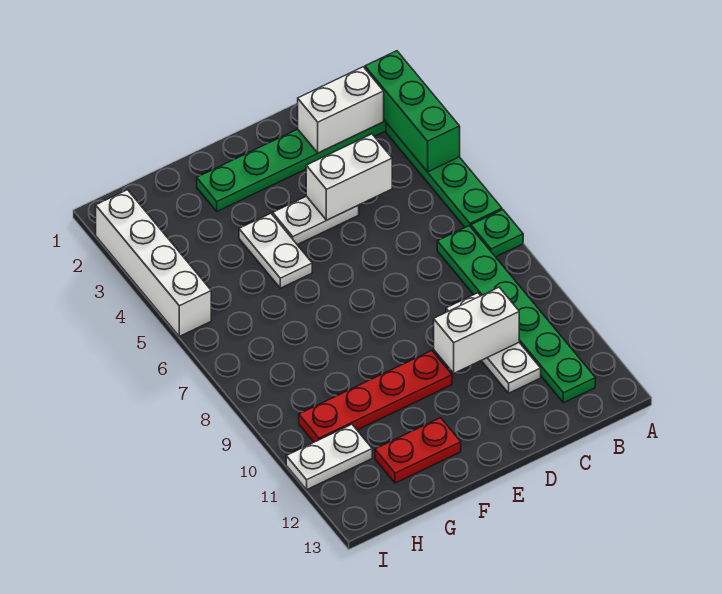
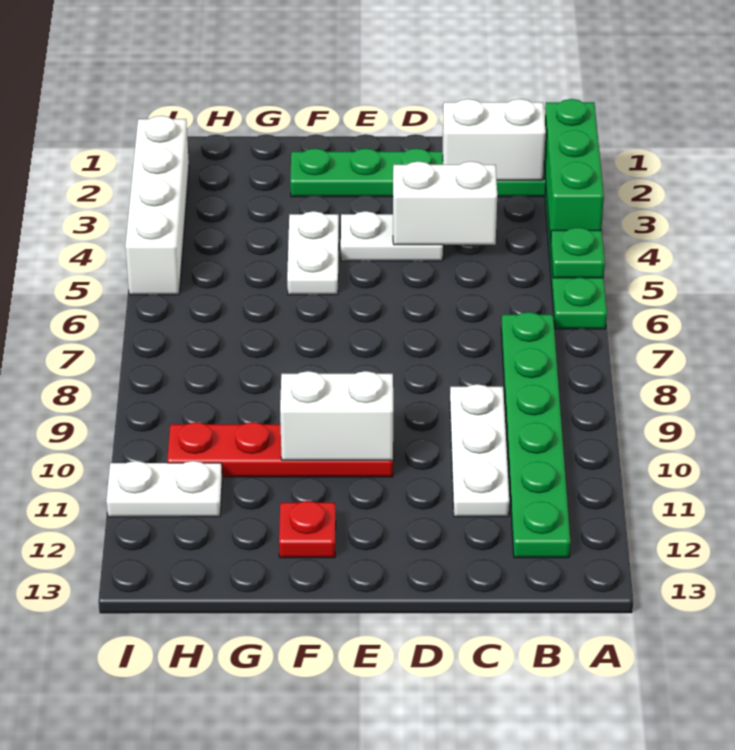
green plate A7 level 1 -> green plate A5 level 2
white brick C10:D10 level 2 -> white brick E10:F10 level 2
red plate F12:G12 level 1 -> red plate F12 level 1

